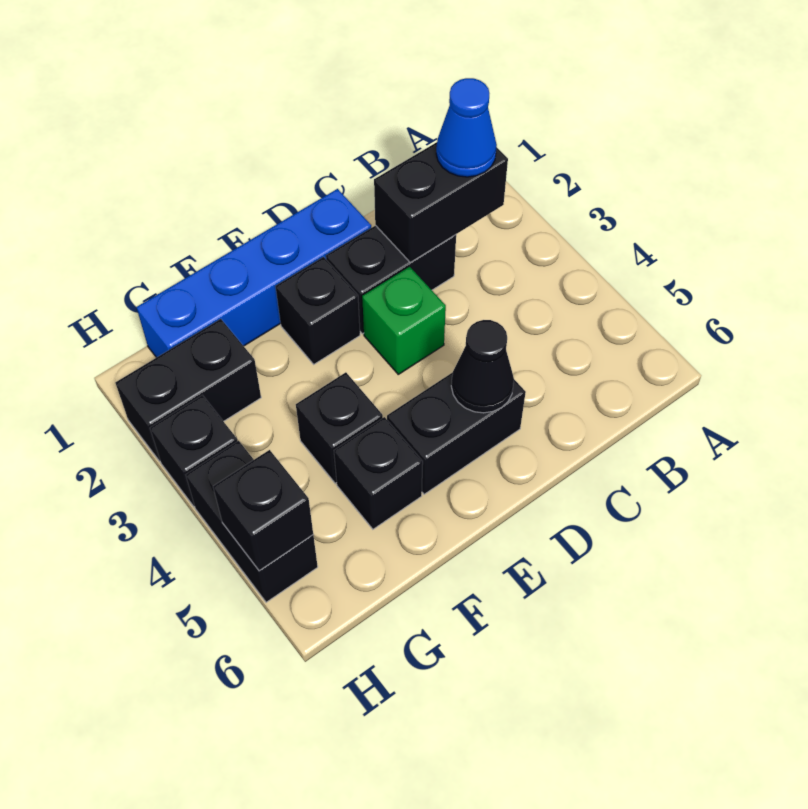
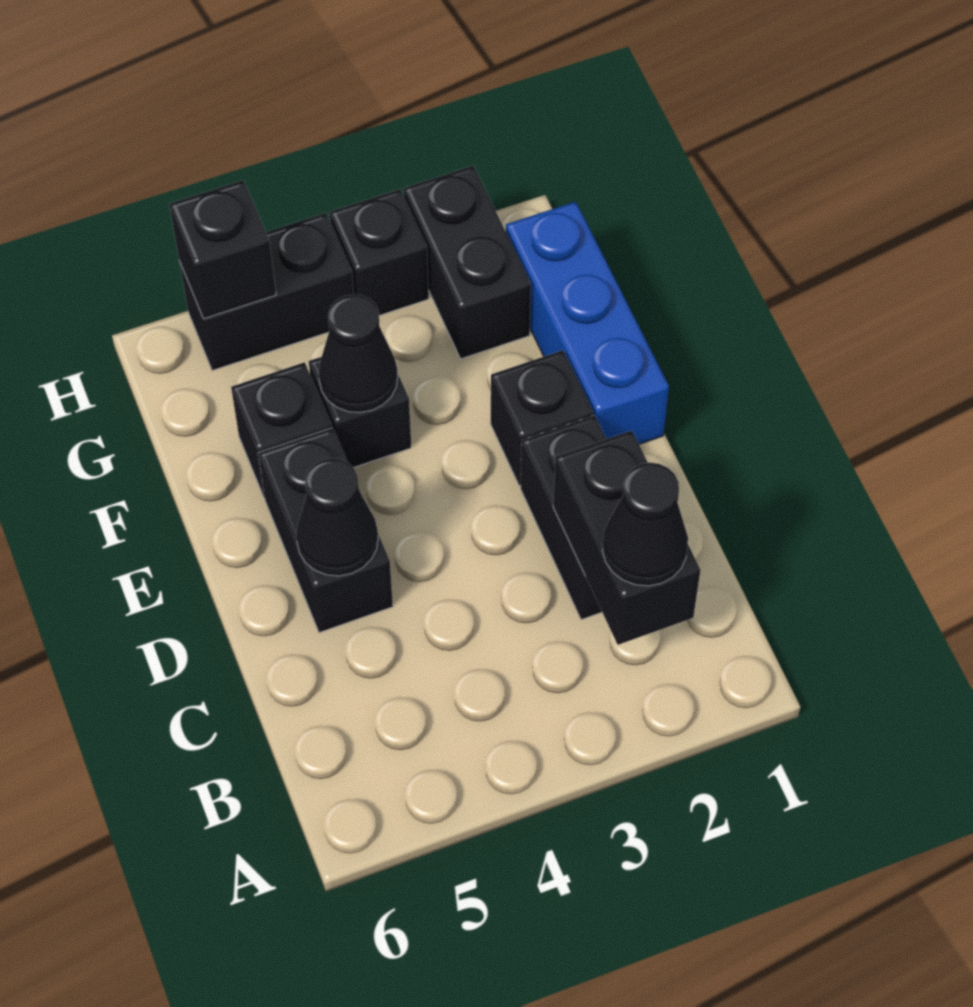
blue cone B2 level 3 -> black cone B2 level 3
blue brick D1:G1 level 1 -> blue brick E1:G1 level 1
green brick D3 level 1 -> none
none -> black cone F4 level 2

